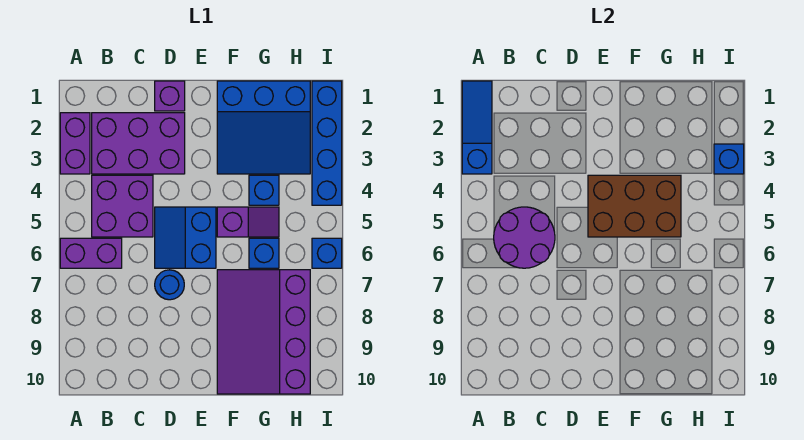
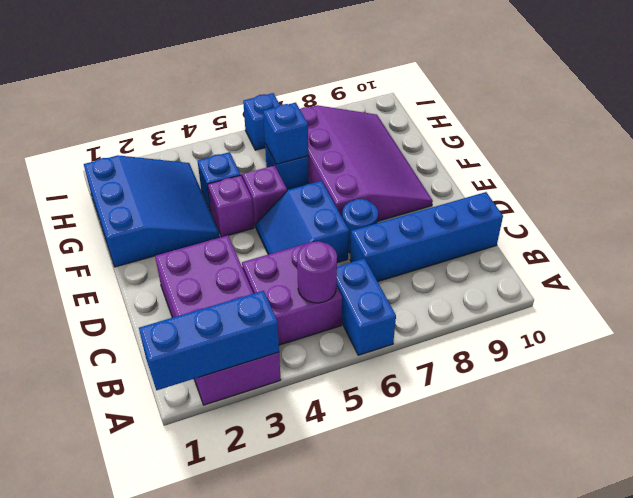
blue slope A1:A3 level 2 top 3 -> blue brick A1:A3 level 2
purple brick A6:B6 level 1 -> blue brick A6:B6 level 1
purple round brick B5:C6 level 2 -> purple round brick B5 level 2
purple brick D1 level 1 -> purple brick F4 level 1
blue slope D5:E6 level 1 top E -> blue slope D5:E6 level 1 top 6
brown brick E4:G5 level 2 -> none
purple slope F7:H10 level 1 top H -> purple slope E7:H9 level 1 top 7
blue brick I1:I4 level 1 -> blue brick C7:C10 level 1
blue brick I3 level 2 -> blue brick G6 level 2

